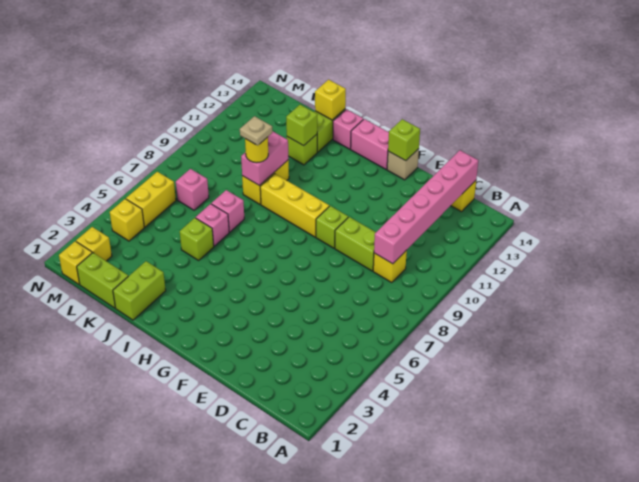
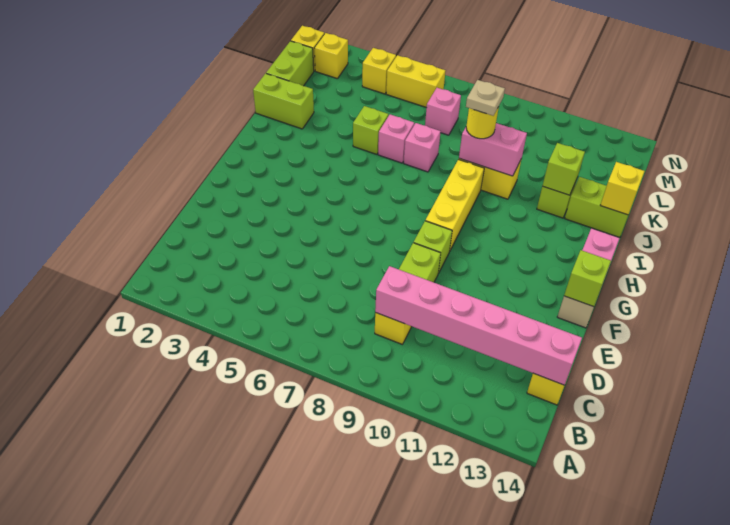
pink brick I14 level 1 -> none

